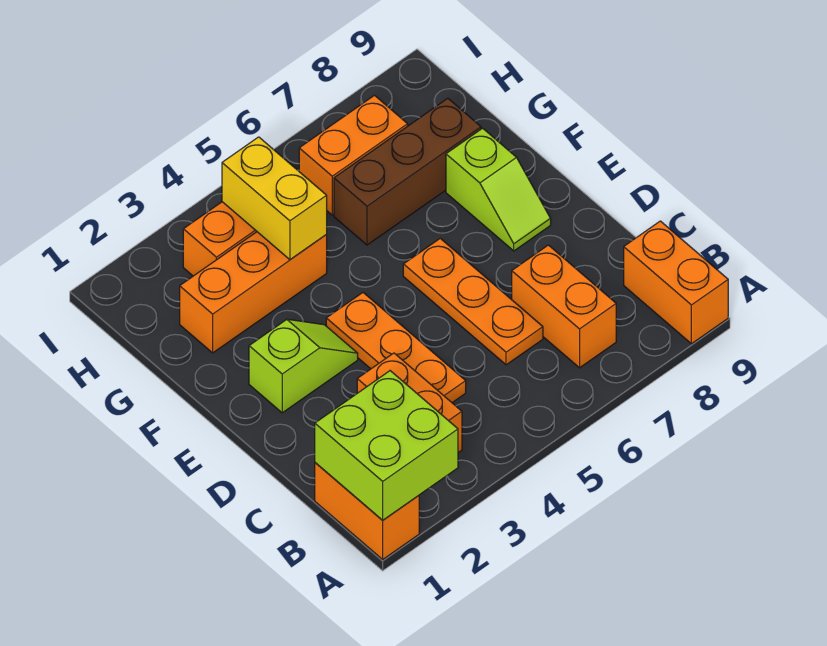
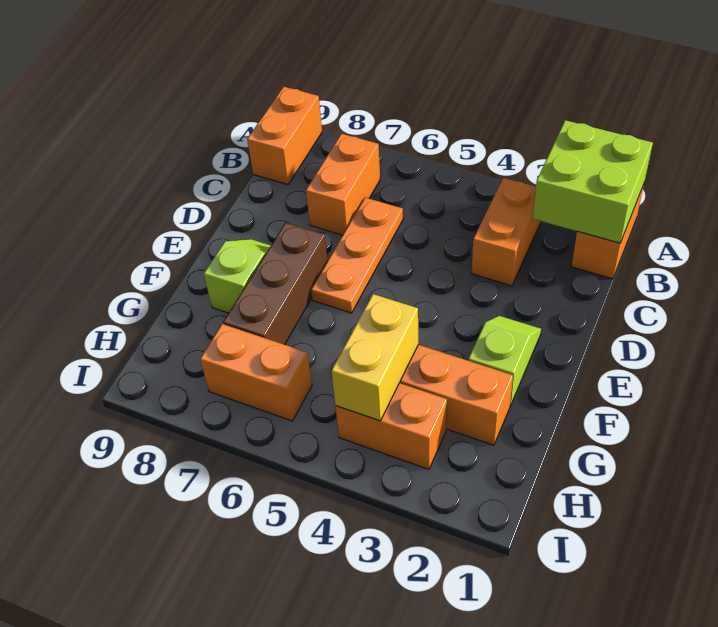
orange plate C4:E4 level 1 -> none
lime slope E2:E3 level 1 top 2 -> lime slope E2:F2 level 1 top F
brown brick G6:G8 level 1 -> brown brick E7:G7 level 1

